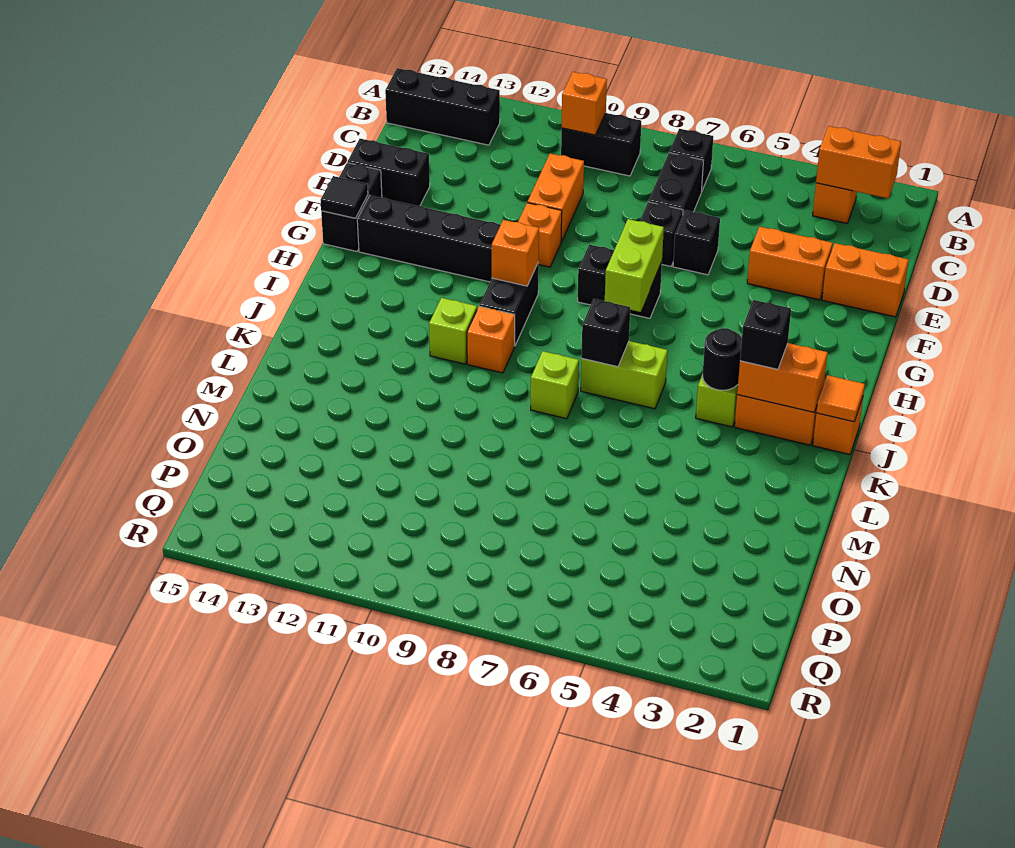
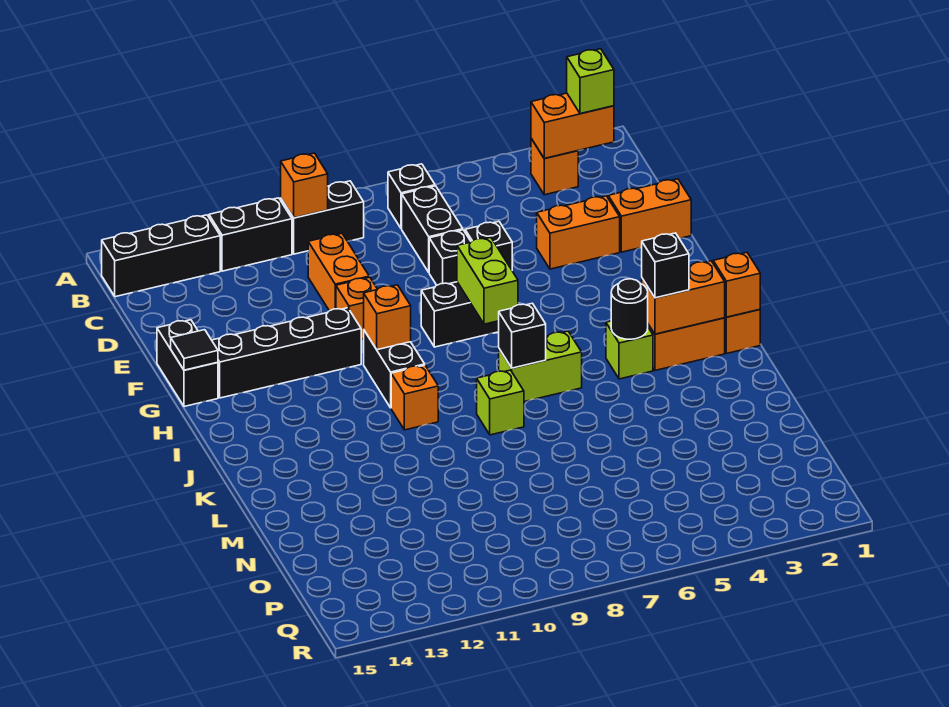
black brick E14:E15 level 1 -> black brick B11:B12 level 1
orange tile J1 level 2 -> orange brick J1 level 2
lime brick J11 level 1 -> lime brick B2 level 3

